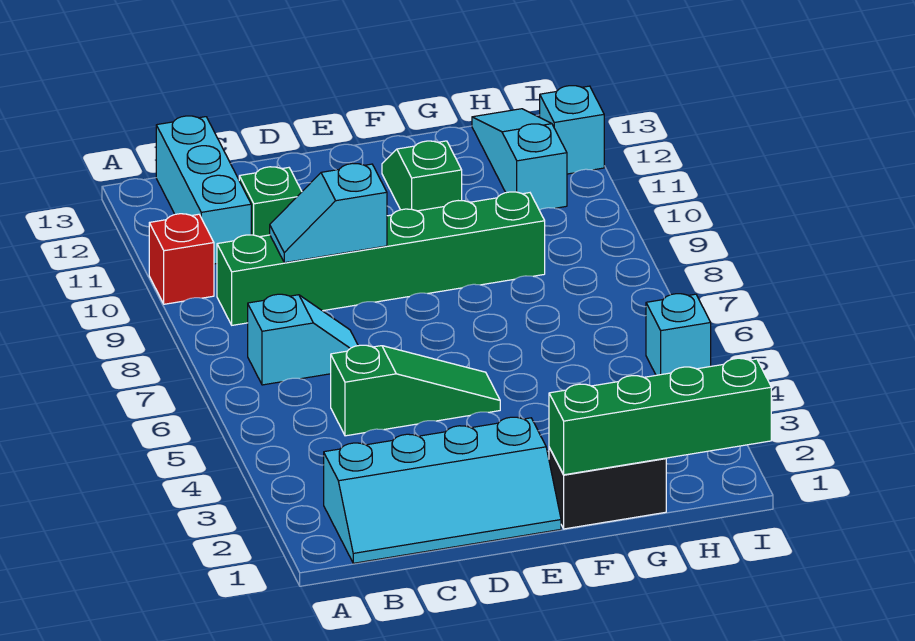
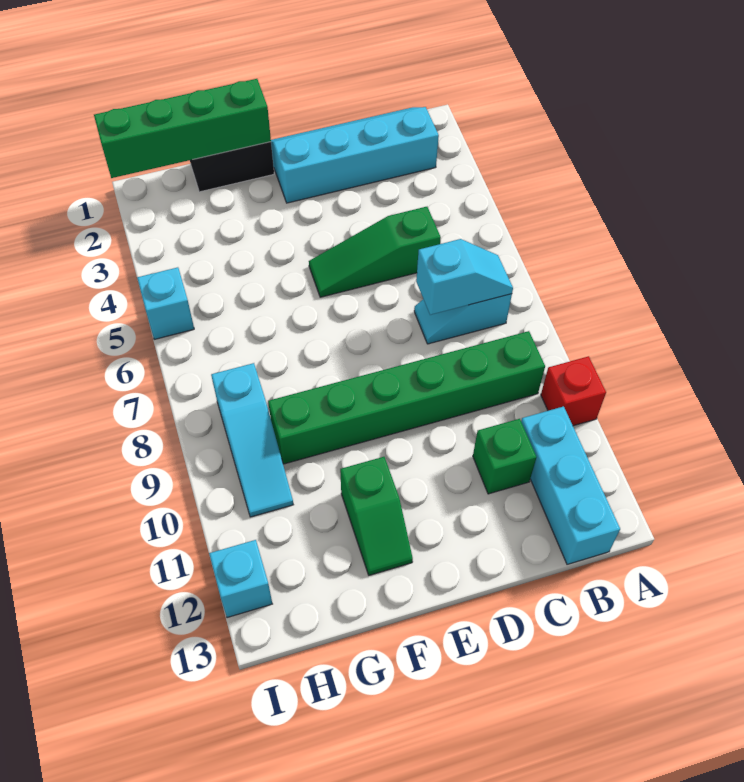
cyan slope C9:D9 level 2 top D -> cyan slope B7:C7 level 2 top C
cyan slope H11:H13 level 1 top 11 -> cyan slope H8:H10 level 1 top 8

